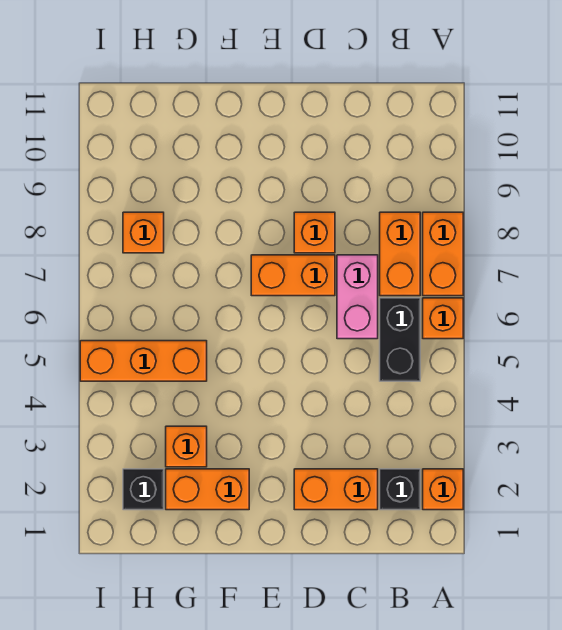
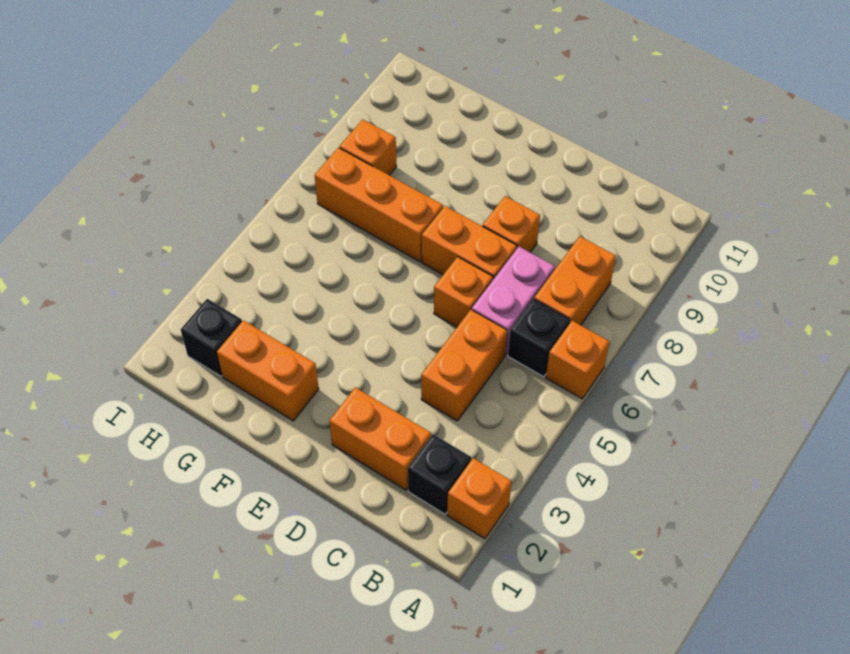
orange brick A7:A8 level 1 -> orange brick C4:C5 level 1
black brick B5:B6 level 1 -> black brick B6 level 1
orange brick G3 level 1 -> orange brick D6 level 1
orange brick G5:I5 level 1 -> orange brick F7:H7 level 1

